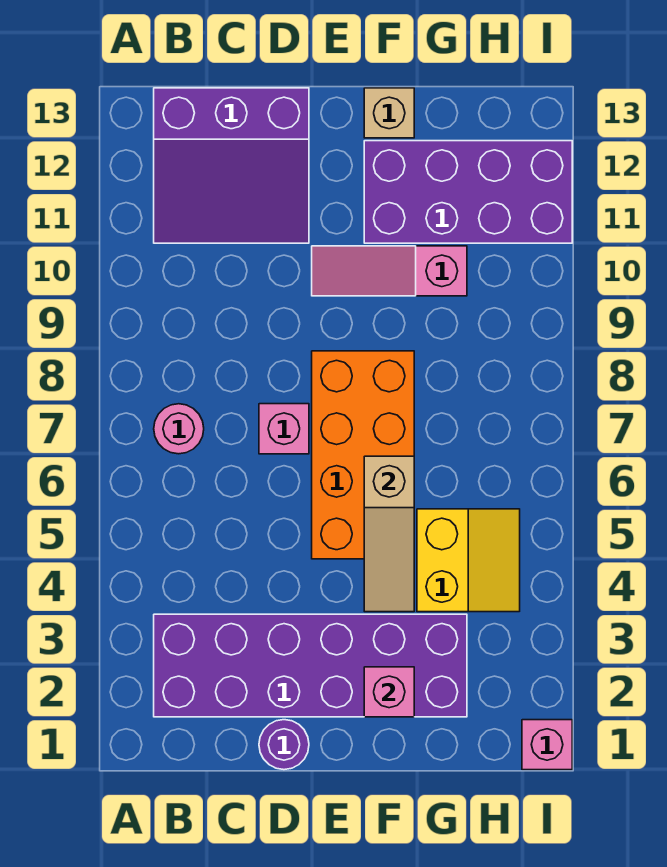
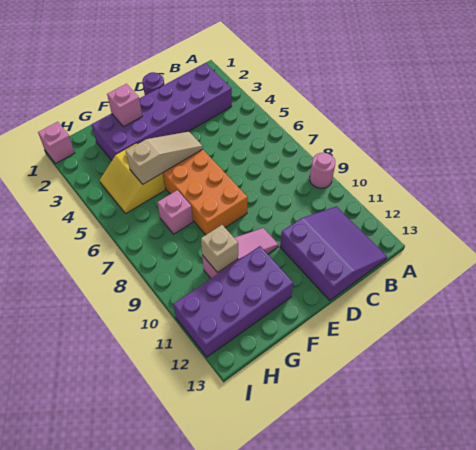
pink round brick B7 level 1 -> pink round brick A9 level 1
purple slope B11:D13 level 1 top 13 -> purple slope B11:D13 level 1 top D
pink brick D7 level 1 -> pink brick G7 level 1
tan slope F4:F6 level 2 top 6 -> tan slope E5:G5 level 2 top G
tan brick F13 level 1 -> tan brick G10 level 2

